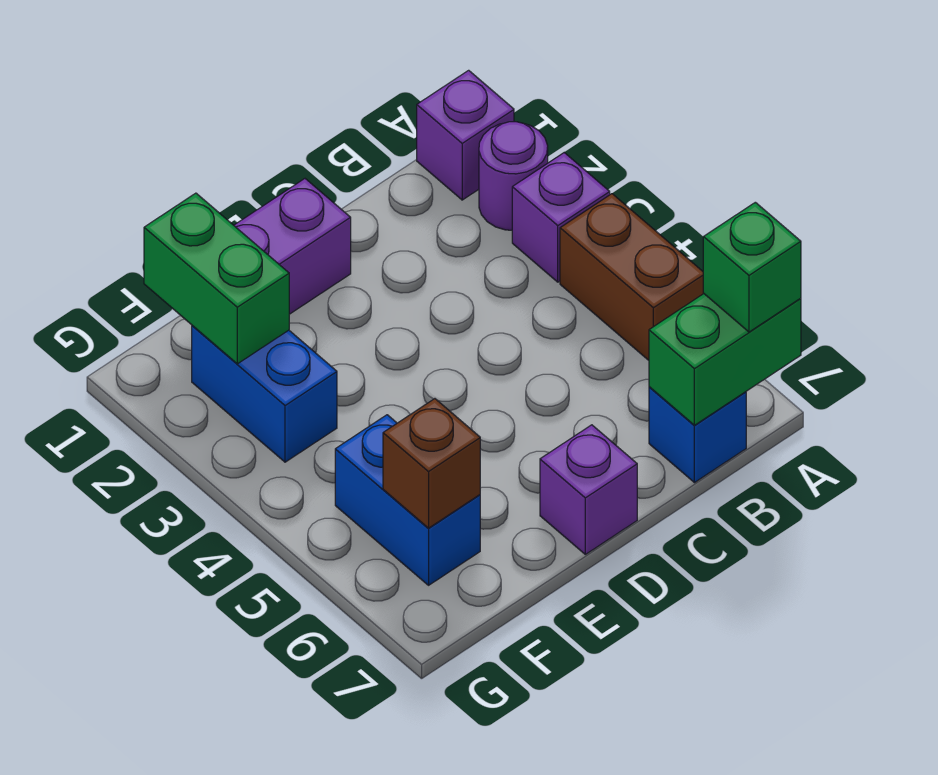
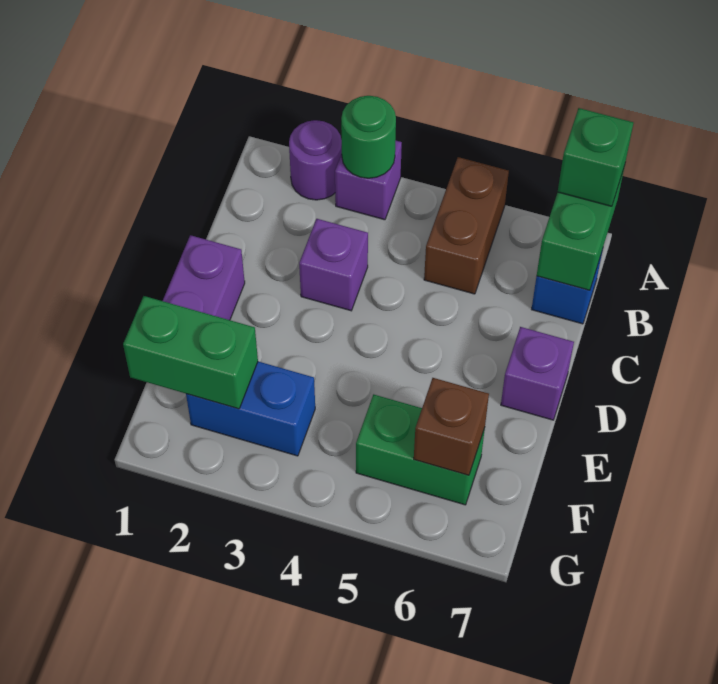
purple brick A1 level 1 -> purple brick C3 level 1
none -> green round brick A3 level 2
brown brick A4:A5 level 1 -> brown brick A5:B5 level 1
blue brick F5:F6 level 1 -> green brick F5:F6 level 1

